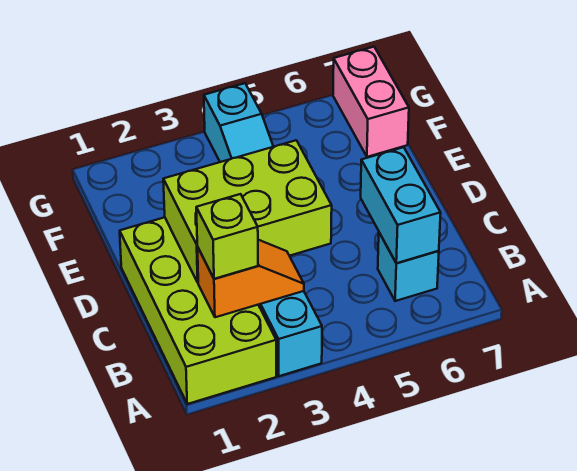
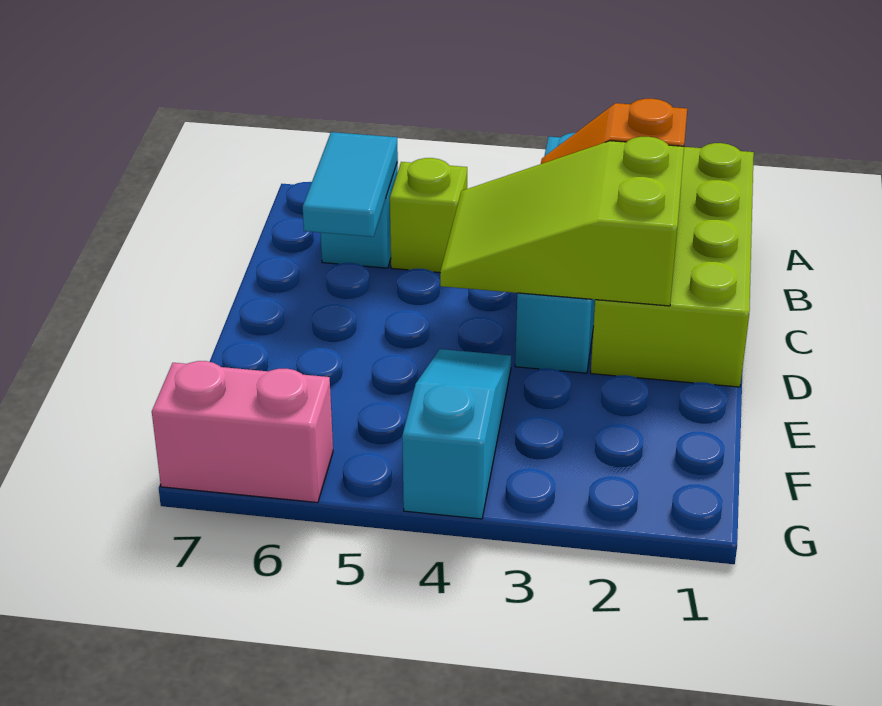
lime brick B2 level 3 -> lime brick B5 level 1
cyan brick B6:C6 level 2 -> cyan tile B6:C6 level 2
lime brick C2:D4 level 2 -> lime slope C2:D4 level 2 top 2
pink brick F7:G7 level 1 -> pink brick G6:G7 level 1

